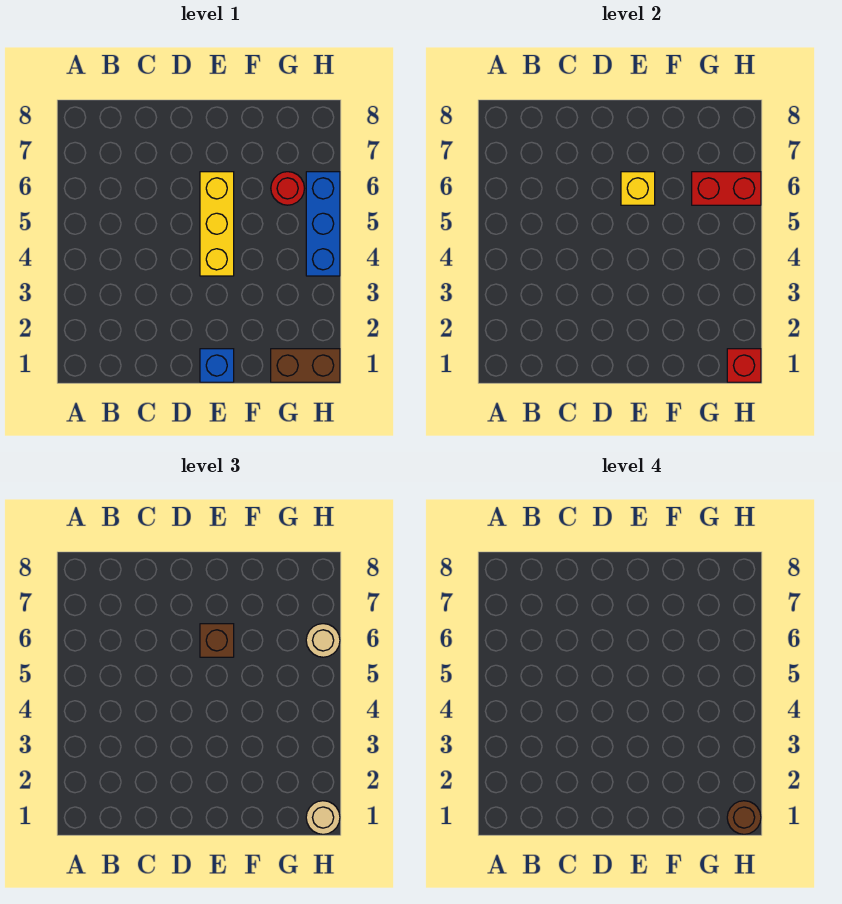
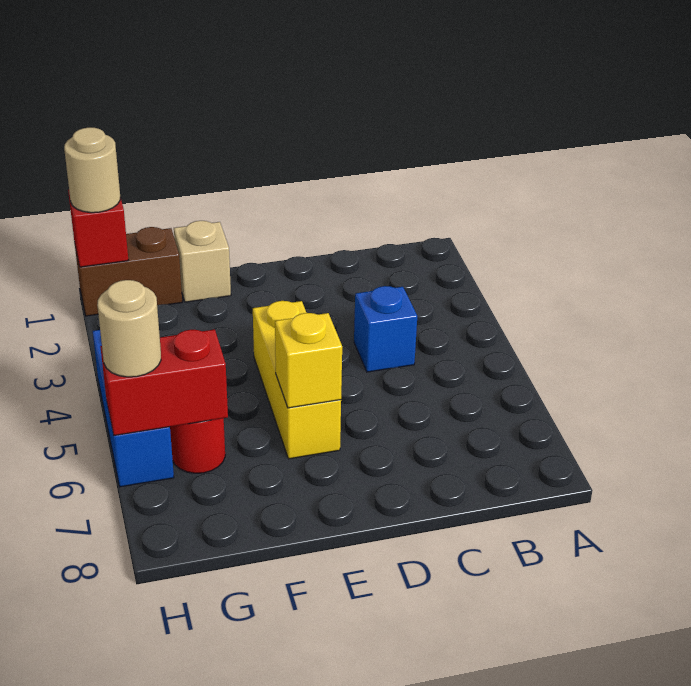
blue brick E1 level 1 -> blue brick C4 level 1
brown brick E6 level 3 -> none
none -> tan brick F1 level 1
brown round brick H1 level 4 -> none

